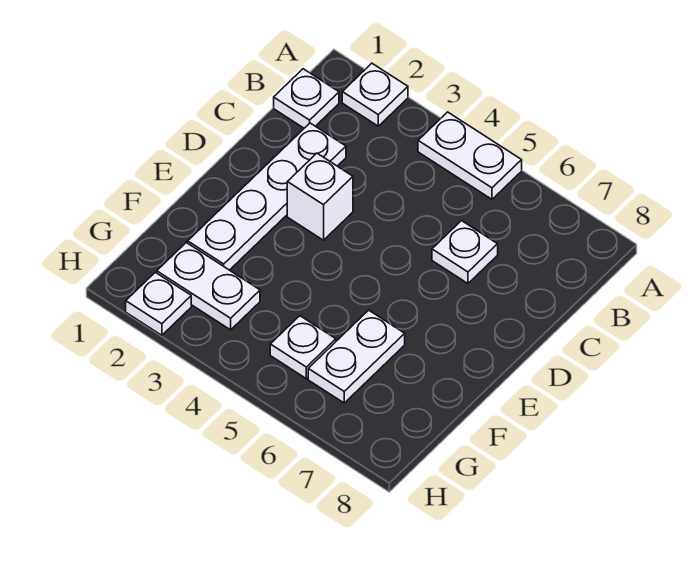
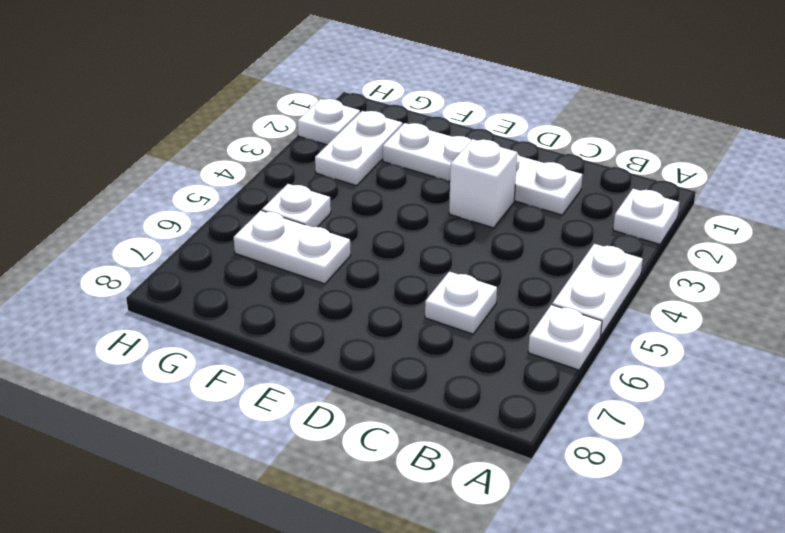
white plate B1 level 1 -> white plate A6 level 1

